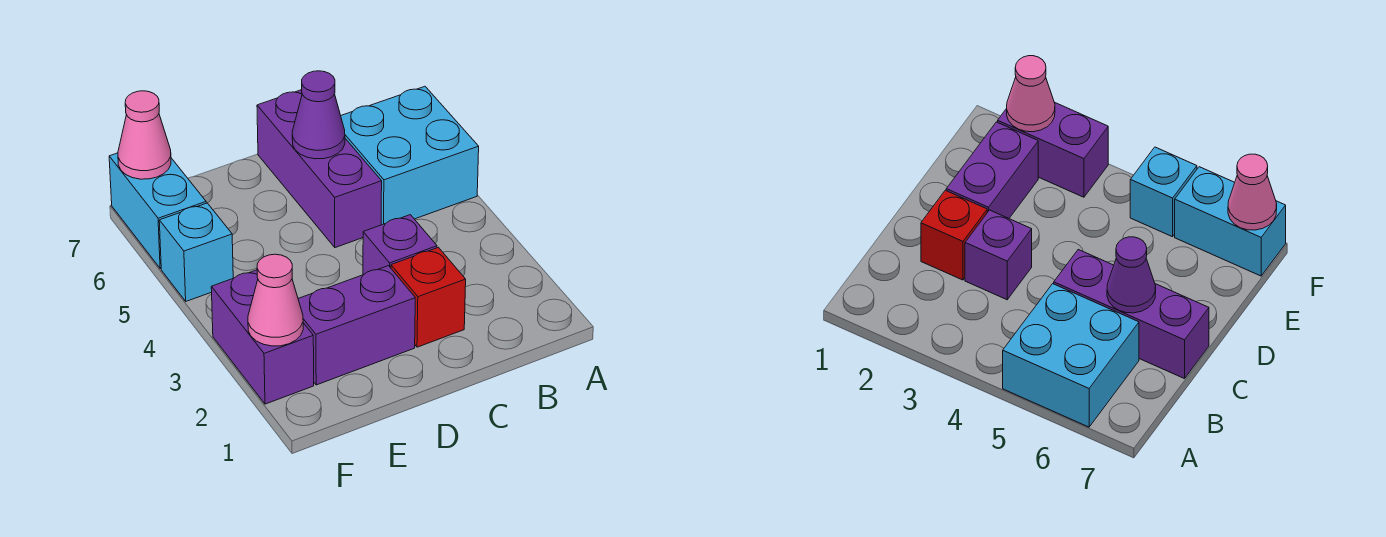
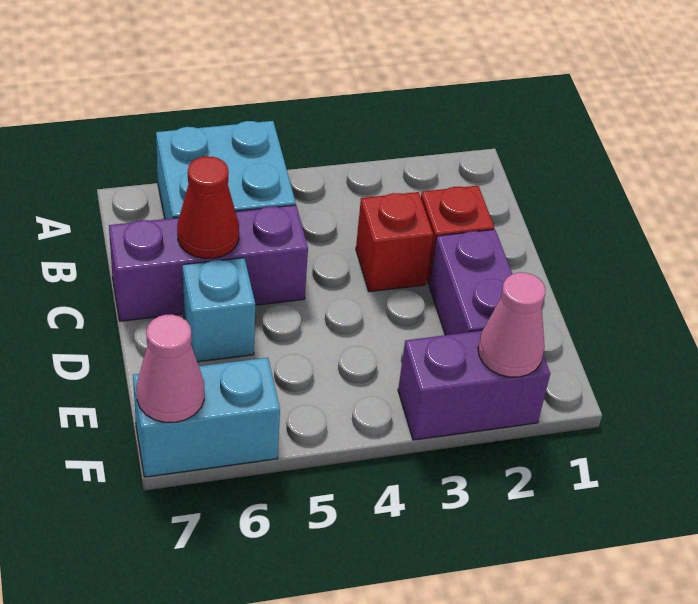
purple brick C3 level 1 -> red brick C3 level 1
purple cone C6 level 2 -> red cone C6 level 2
cyan brick F5 level 1 -> cyan brick D6 level 1

